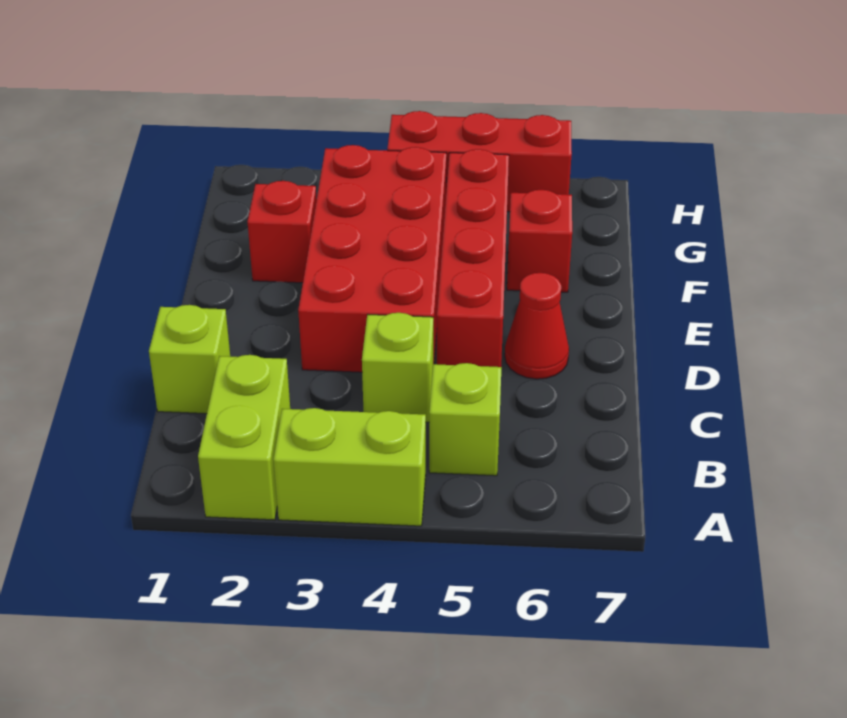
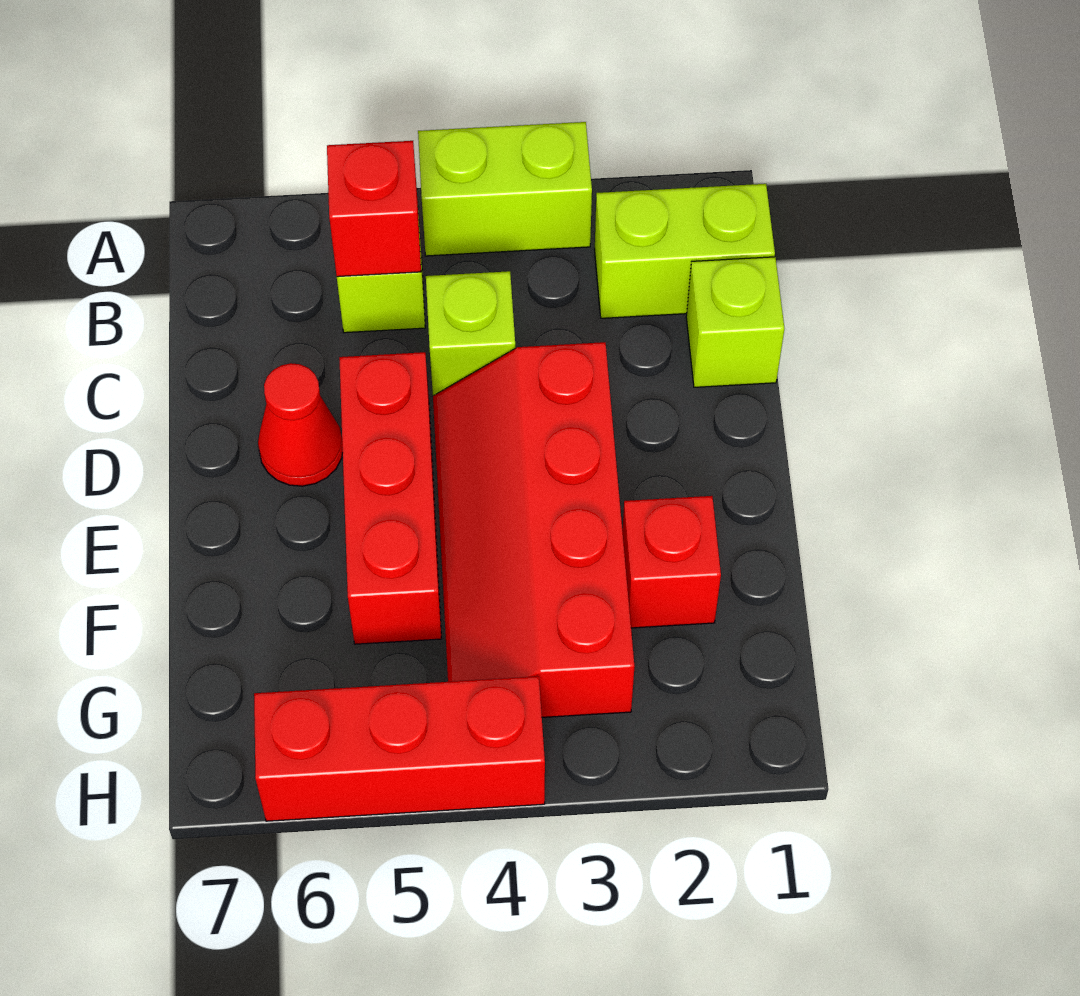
lime brick A2:B2 level 1 -> lime brick B1:B2 level 1
red brick D3:G4 level 1 -> red slope D3:G4 level 1 top 3
red brick D5:G5 level 1 -> red brick D5:F5 level 1
red brick F6 level 1 -> red brick B5 level 2

